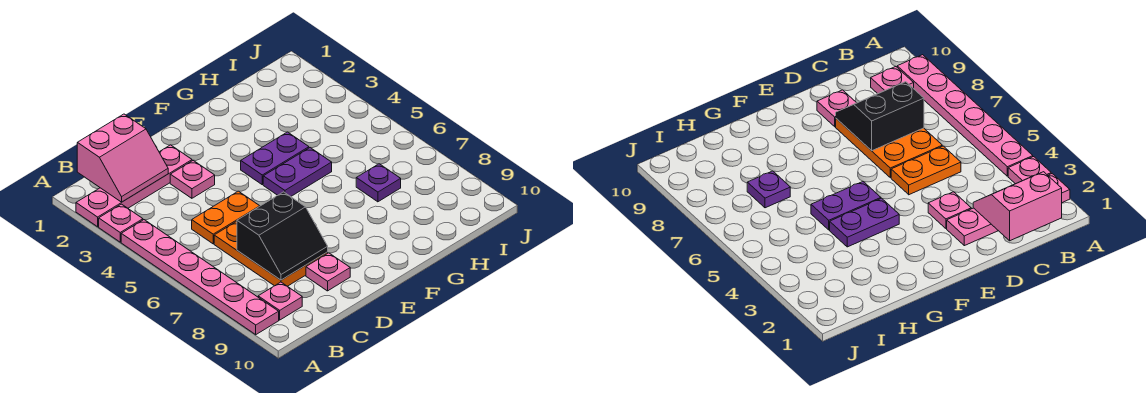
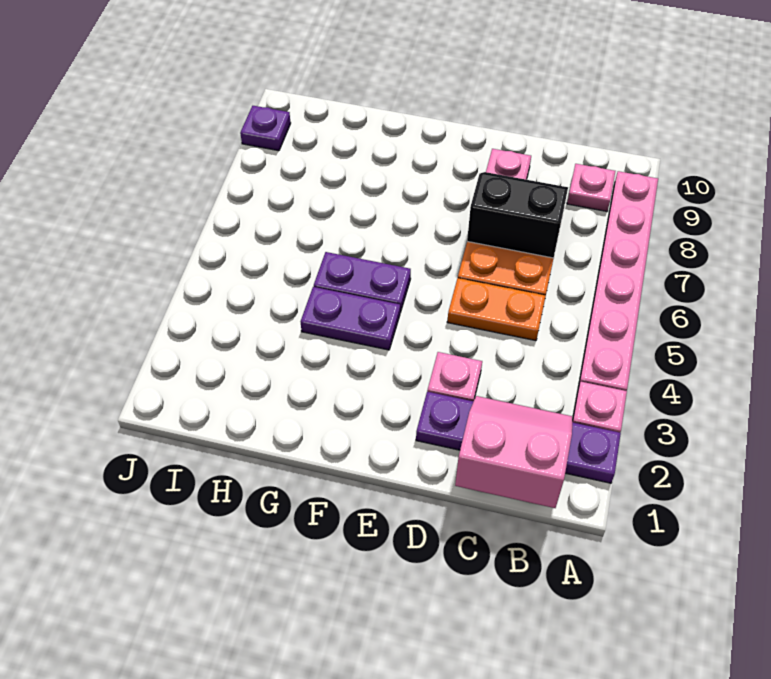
pink plate A2:D2 level 1 -> purple plate A2:D2 level 1
purple plate H7 level 1 -> purple plate J9 level 1

